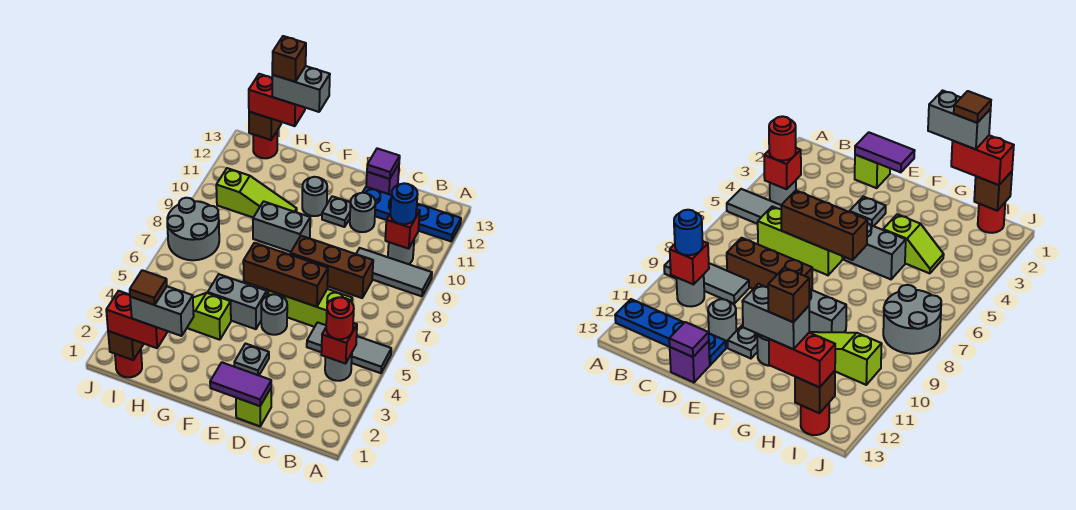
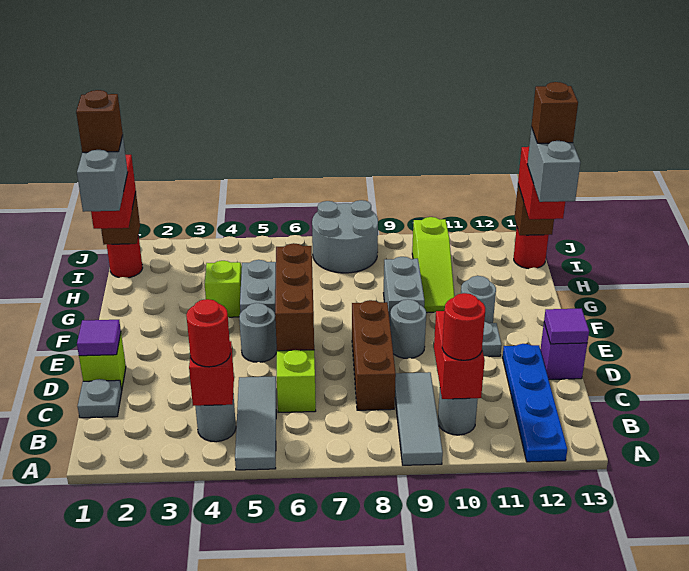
red brick B10 level 2 -> red brick B10:C10 level 2
blue round brick B10 level 3 -> red round brick B10 level 3
purple tile D1:E1 level 2 -> purple tile D1 level 2
grey round brick D11 level 1 -> grey round brick E9 level 1
grey plate E3 level 1 -> grey plate C1 level 1
brown tile H1 level 5 -> brown brick H1 level 5

